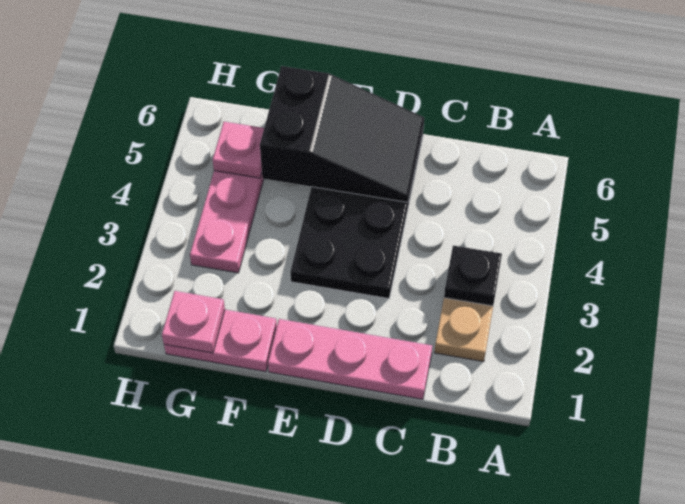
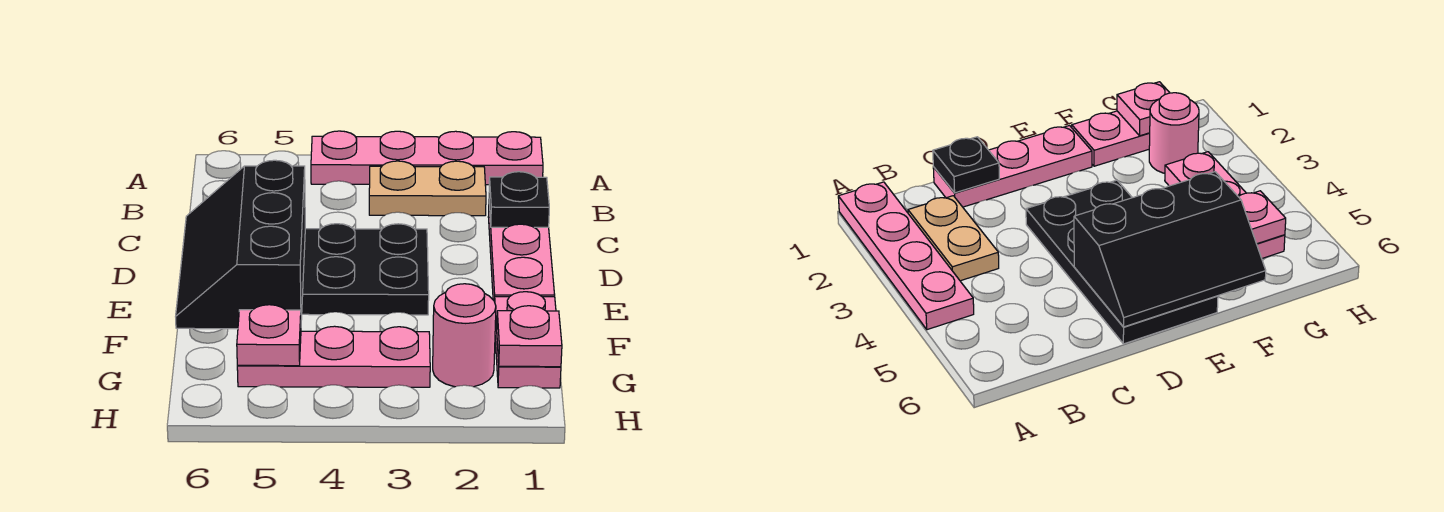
none -> pink plate A1:A4 level 1
black plate B3 level 2 -> black plate C1 level 2
black slope D5:F6 level 2 top F -> black slope D5:F6 level 2 top 5
none -> pink round brick G2 level 1

